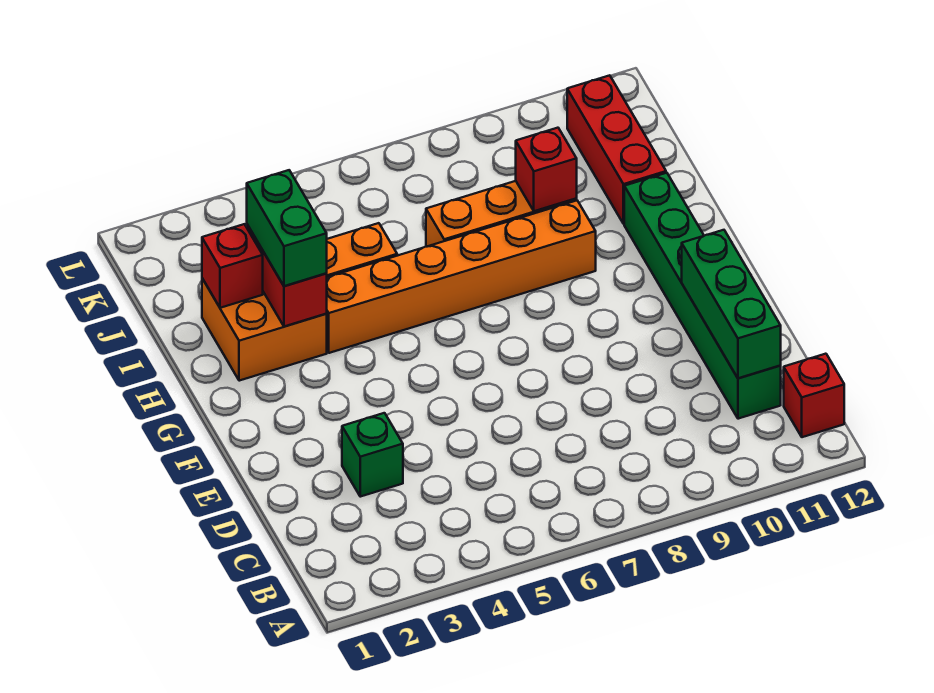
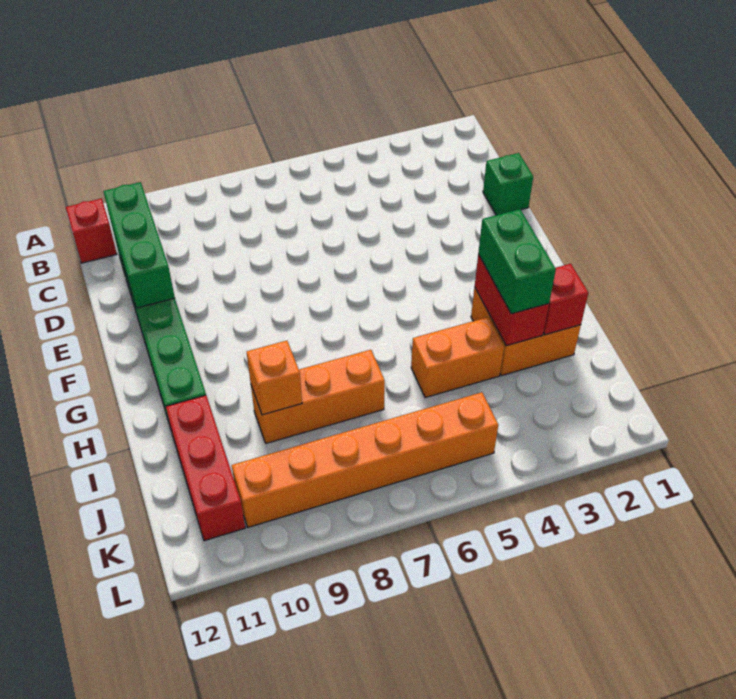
green brick D3 level 1 -> green brick D1 level 1
orange brick H4:H9 level 1 -> orange brick K5:K10 level 1
red brick I9 level 2 -> orange brick I9 level 2

